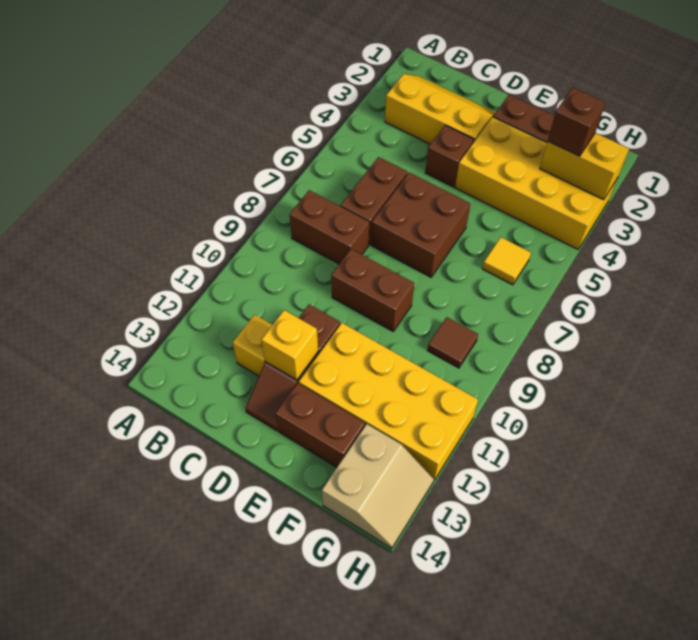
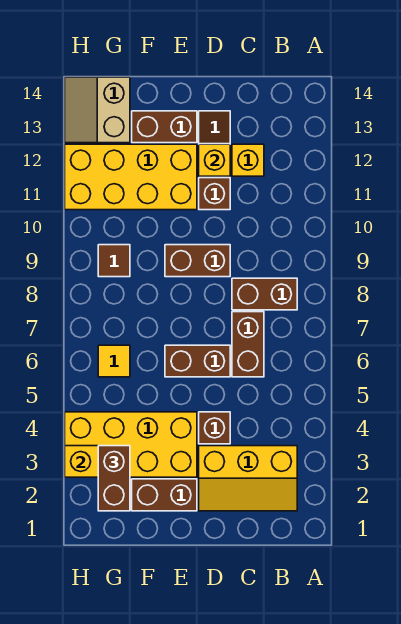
brown brick D6:E7 level 1 -> brown brick D6:E6 level 1
brown brick G3 level 3 -> brown brick G2:G3 level 3

